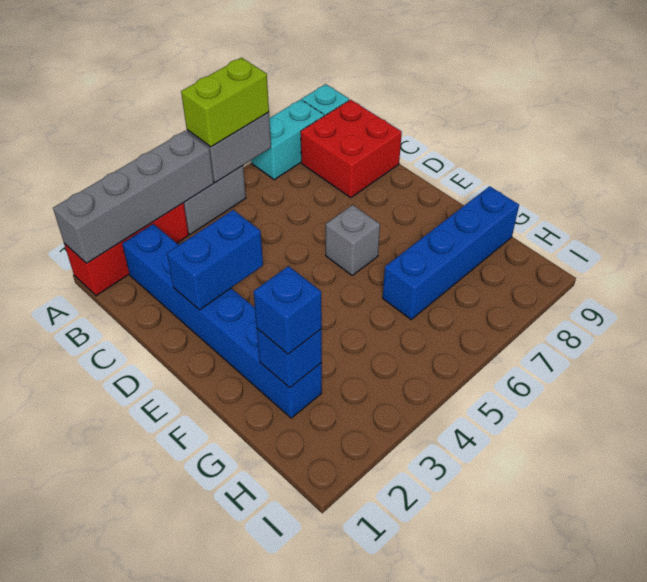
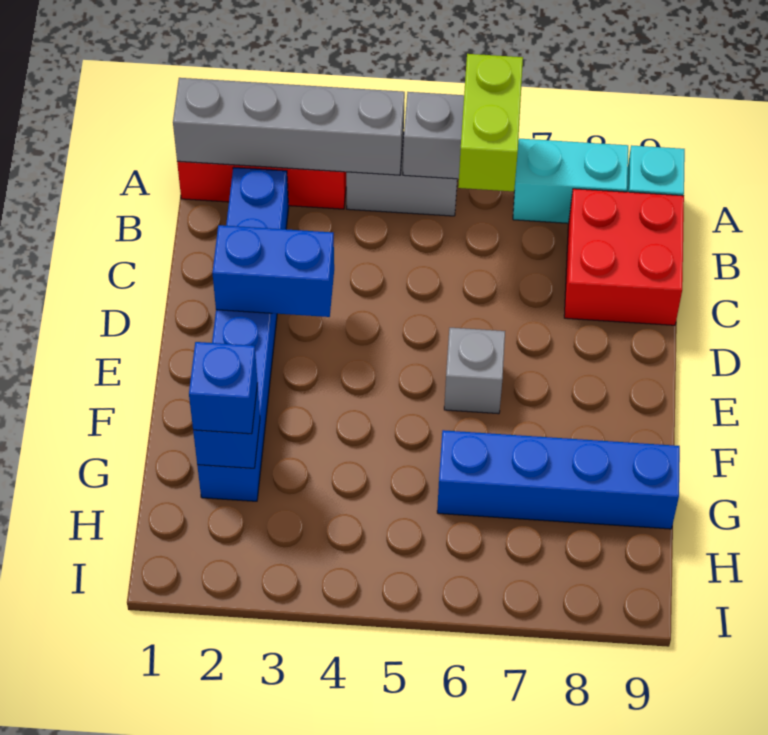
lime brick A5:A6 level 3 -> lime brick A6:B6 level 3

